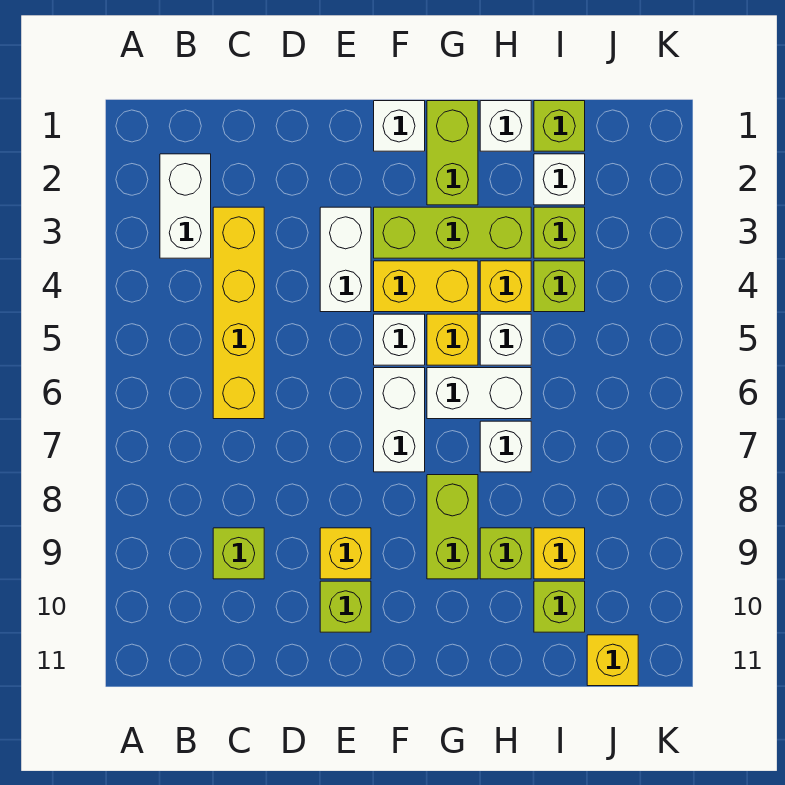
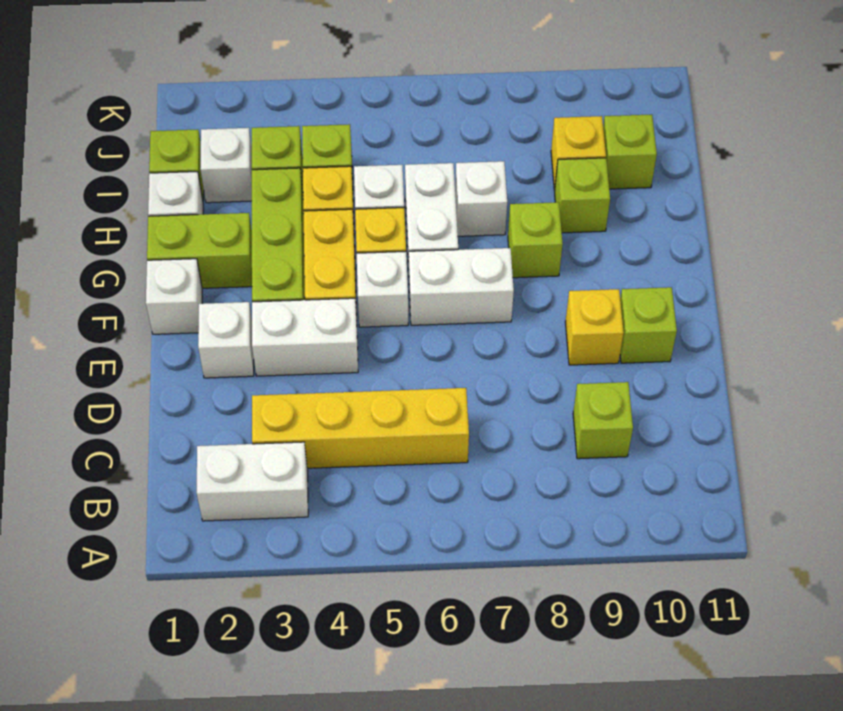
none -> white brick E2 level 1
lime brick G8:G9 level 1 -> lime brick G8 level 1
yellow brick J11 level 1 -> none

